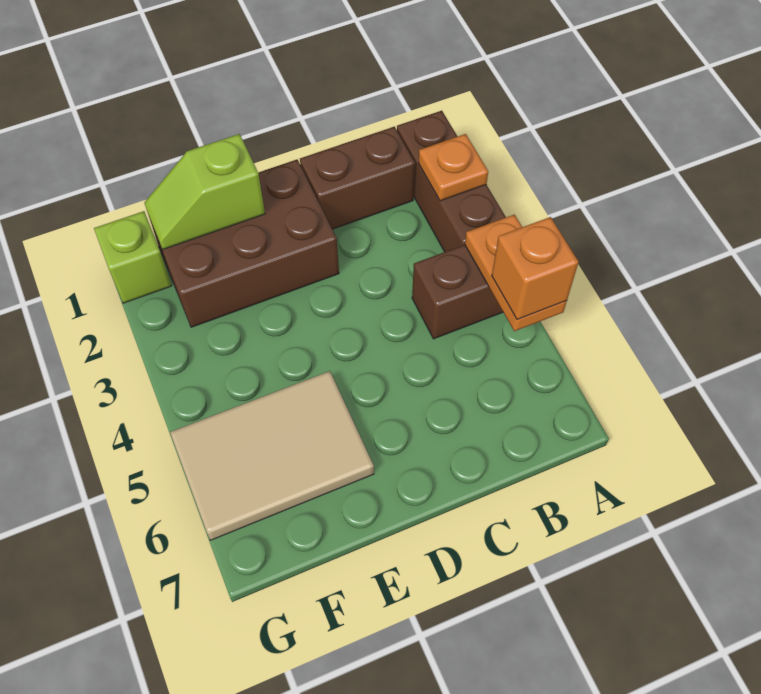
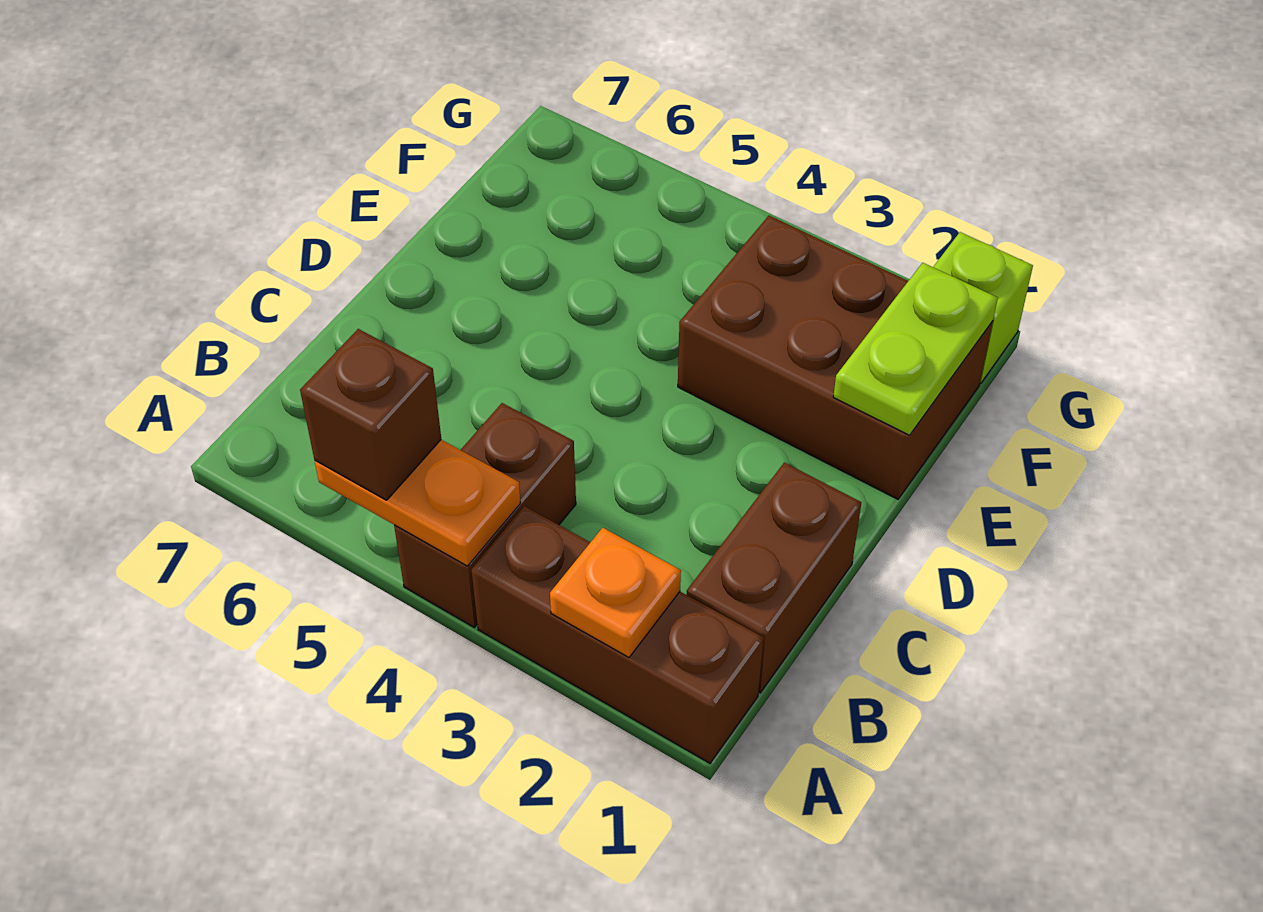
orange brick A5 level 3 -> brown brick A5 level 3
brown brick D1:F2 level 1 -> brown brick E1:F3 level 1
lime slope E1:F1 level 2 top E -> lime plate E1:F1 level 2
tan tile E5:G6 level 1 -> none

